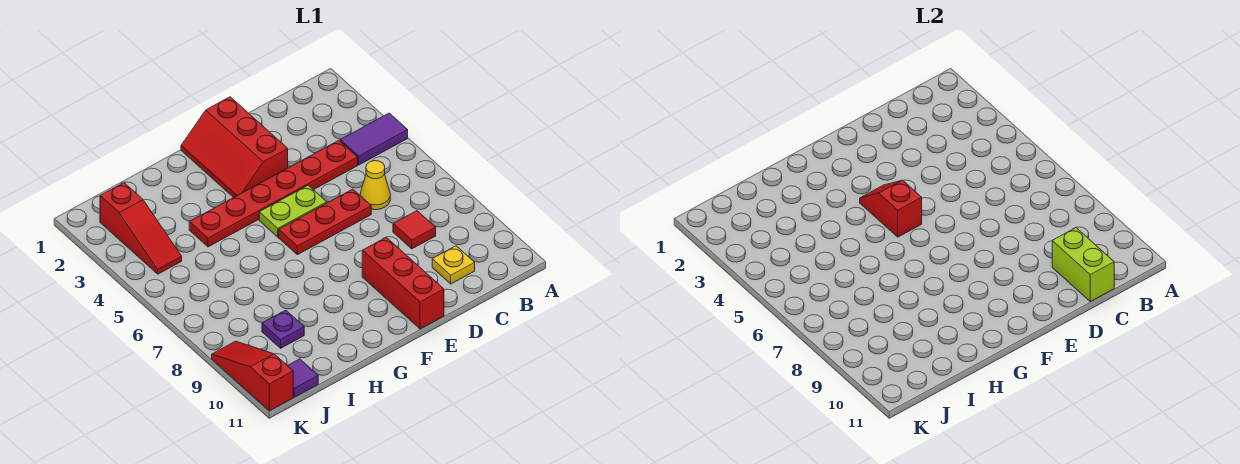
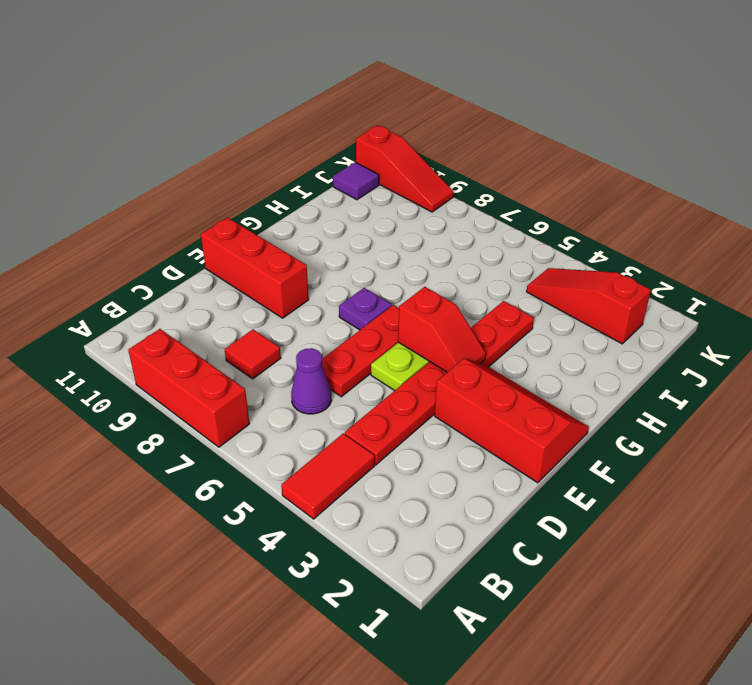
purple tile A4:B4 level 1 -> red tile A4:B4 level 1
none -> red brick A7:A9 level 1
yellow cone C6 level 1 -> purple cone C6 level 1
yellow plate C10 level 1 -> none
lime brick C10:C11 level 2 -> none
purple plate I9 level 1 -> purple plate F7 level 1

